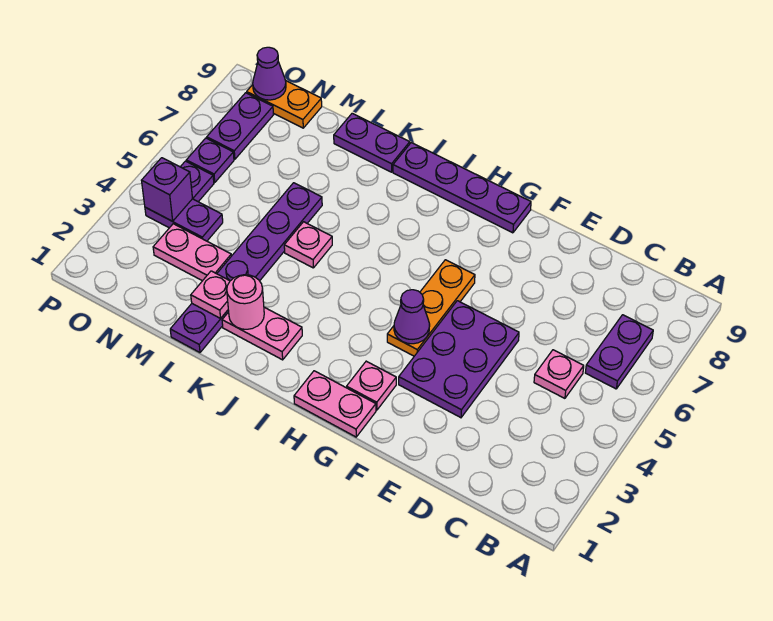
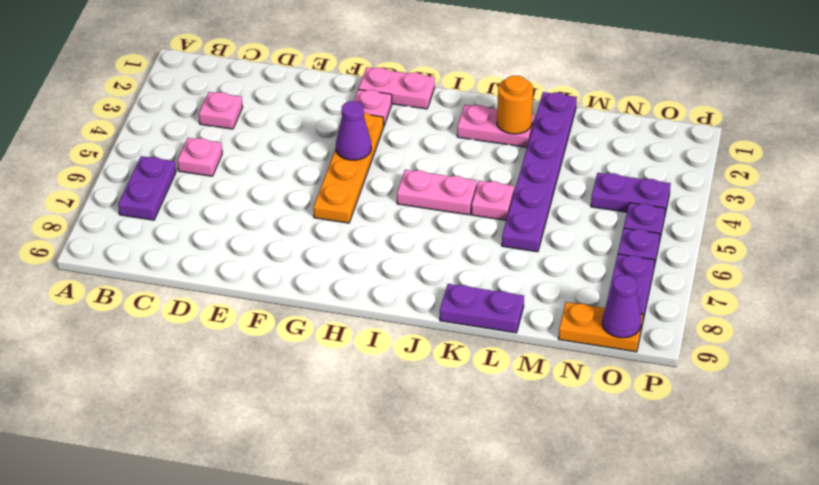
purple plate E3:F5 level 1 -> none
orange plate G4:G6 level 1 -> orange plate G3:G6 level 1
purple plate G9:J9 level 1 -> none
pink round brick K2 level 2 -> orange round brick K2 level 2
pink plate L2 level 2 -> pink plate C3 level 1
pink plate M3:N3 level 1 -> pink plate I5:J5 level 1
purple brick O4 level 2 -> none

